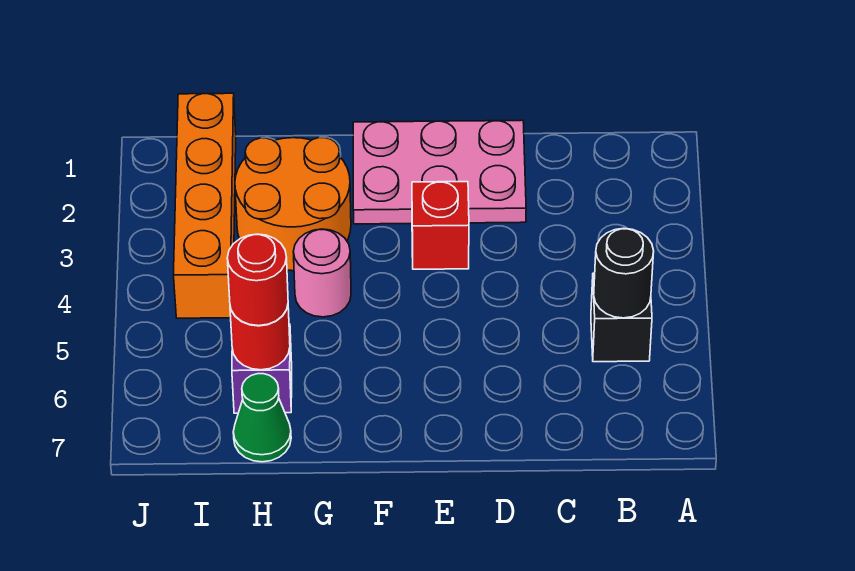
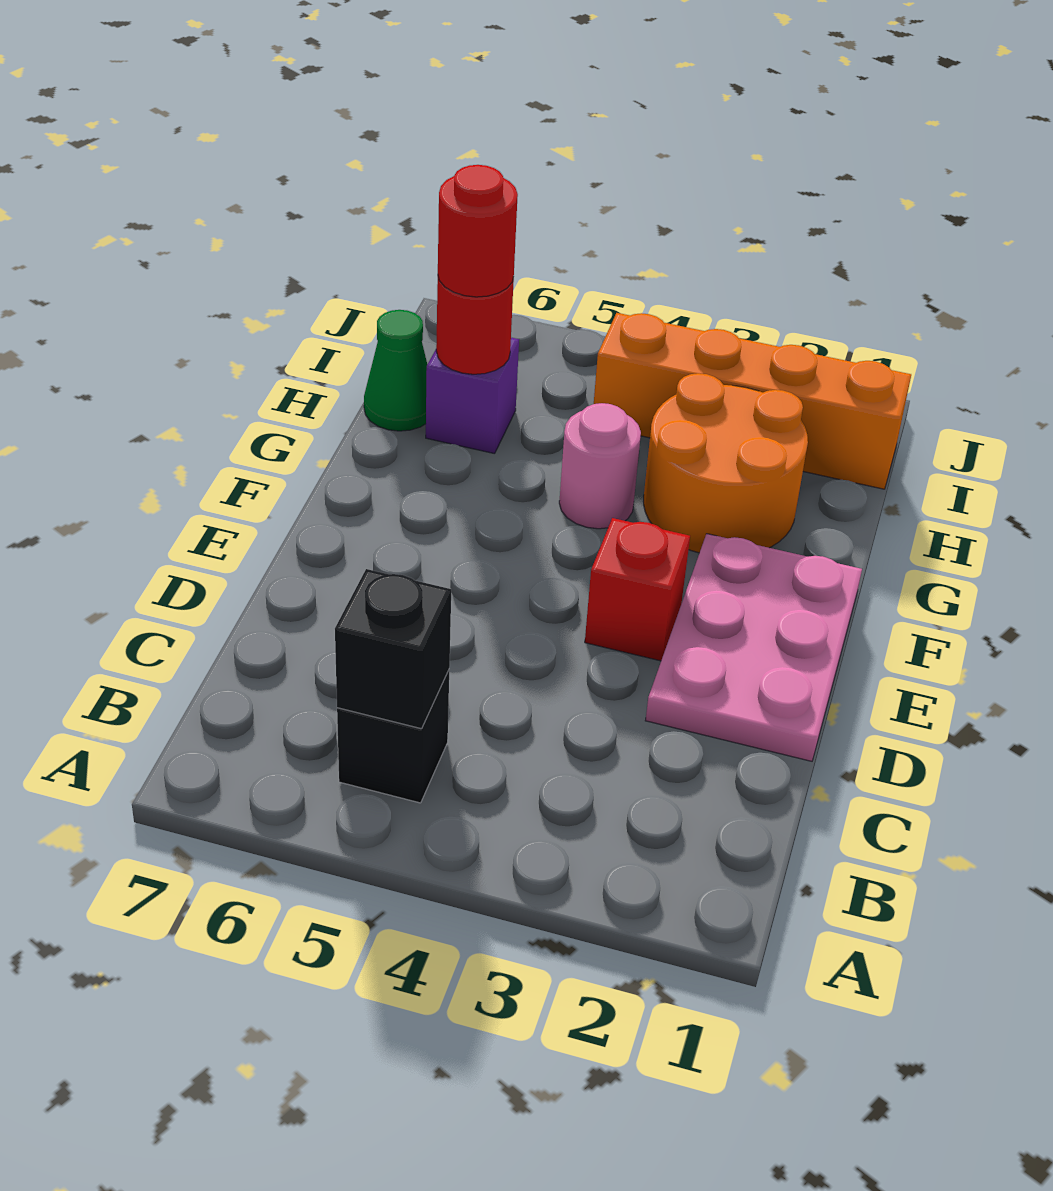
black round brick B5 level 2 -> black brick B5 level 2

